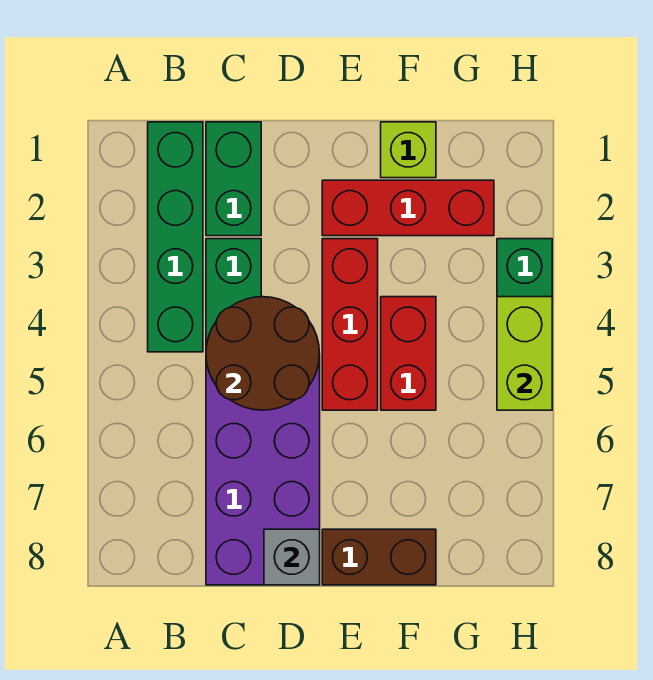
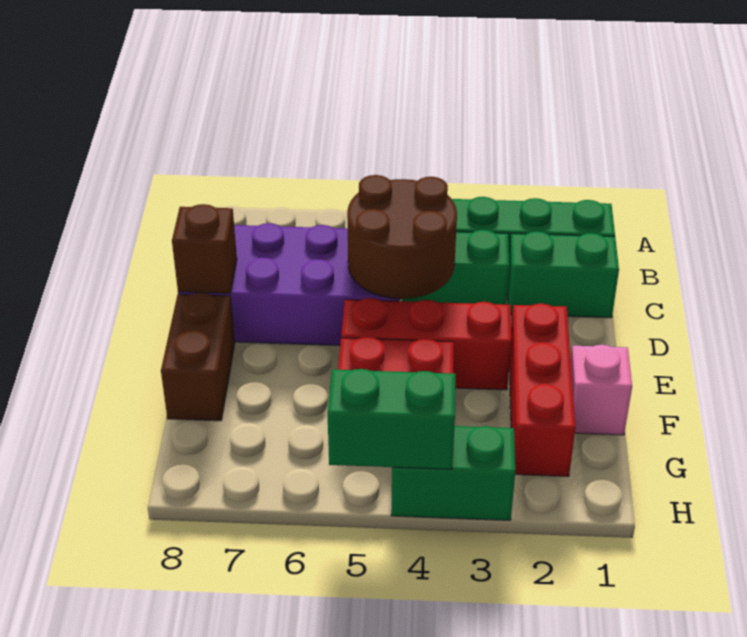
grey brick D8 level 2 -> brown brick D8 level 2
lime brick F1 level 1 -> pink brick F1 level 1
lime brick H4:H5 level 2 -> green brick H4:H5 level 2

